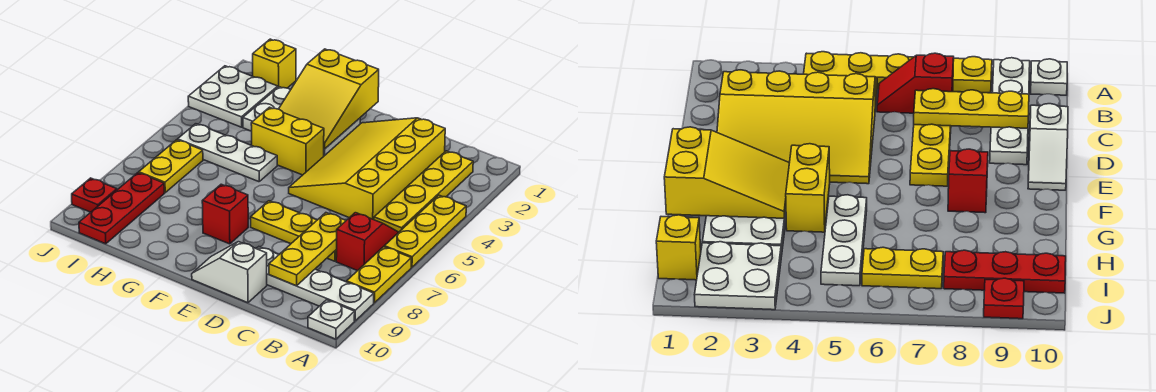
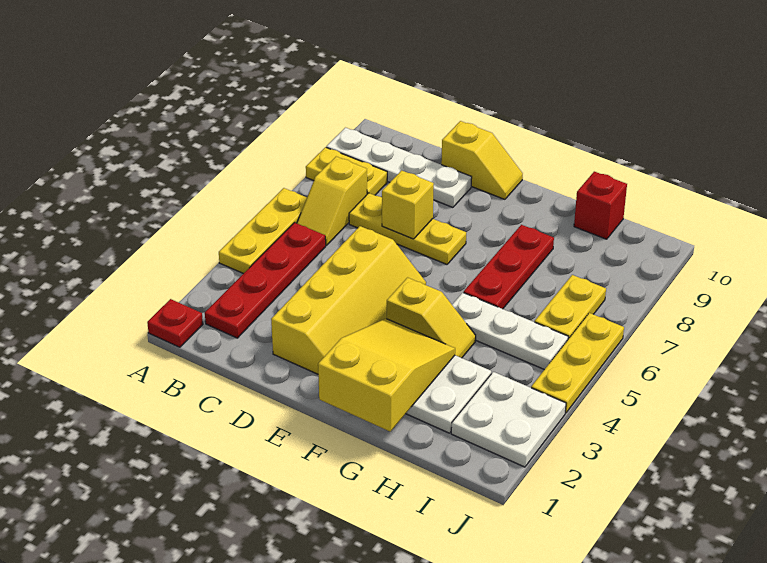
yellow plate A7:A8 level 1 -> yellow plate A8:B8 level 1
white plate A10 level 1 -> none
yellow plate B2:B5 level 1 -> red plate B2:B5 level 1
red slope B6:B7 level 1 top 7 -> yellow slope B6:B7 level 1 top 7
yellow slope C2:E5 level 1 top C -> yellow slope D2:E5 level 1 top D
yellow plate C7:C9 level 2 -> yellow plate J4:J6 level 1
white slope D10:E10 level 1 top D -> yellow slope D10:E10 level 1 top D
yellow brick F4:G4 level 1 -> yellow slope F4:G4 level 1 top F
red brick F8 level 1 -> red brick H10 level 1
yellow brick I1 level 1 -> yellow brick D7 level 2
red plate I8:I10 level 1 -> red plate G6:G8 level 1
red plate J9 level 1 -> red plate A1 level 1

